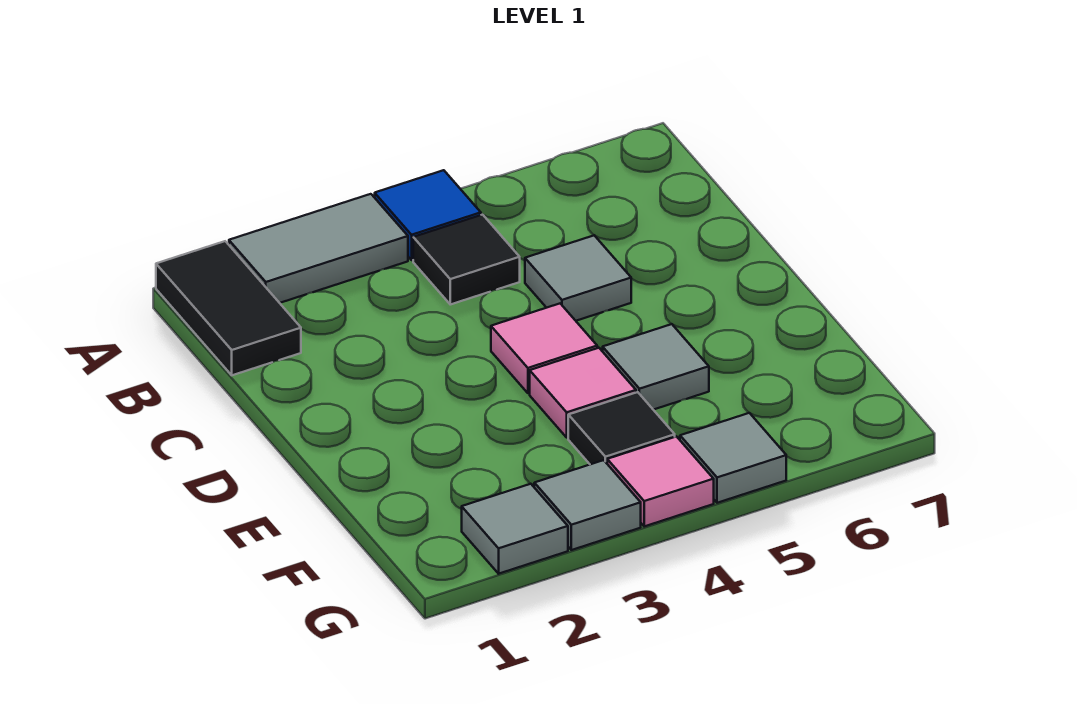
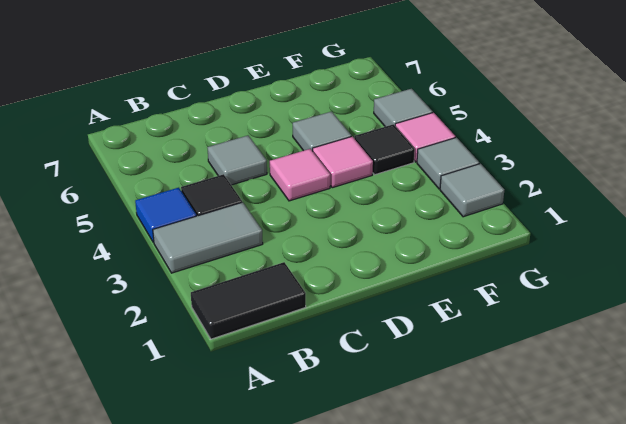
grey tile A2:A3 level 1 -> grey tile A3:B3 level 1

